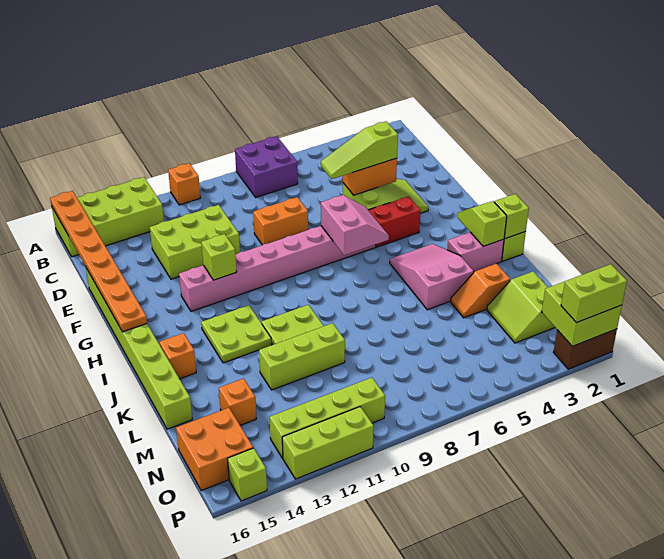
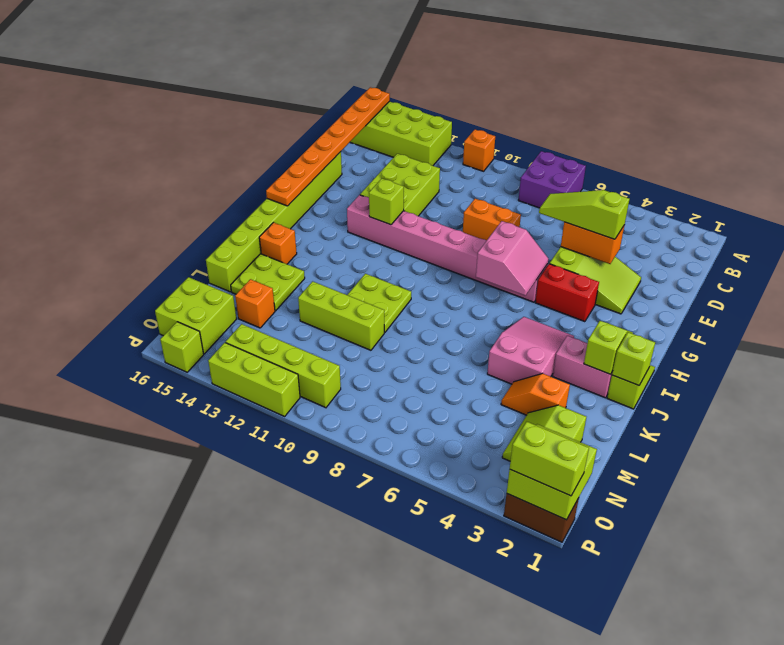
lime brick D11:E13 level 1 -> lime brick D12:F13 level 1
lime plate I12:J13 level 1 -> lime plate K14:L15 level 1
orange brick N15:O16 level 1 -> lime brick N15:O16 level 1

